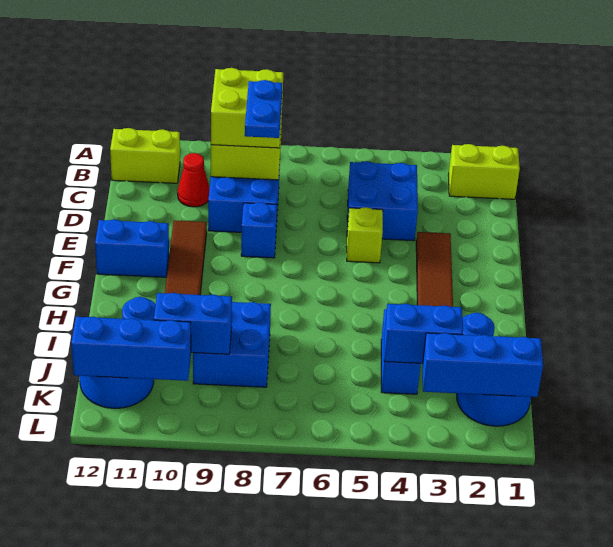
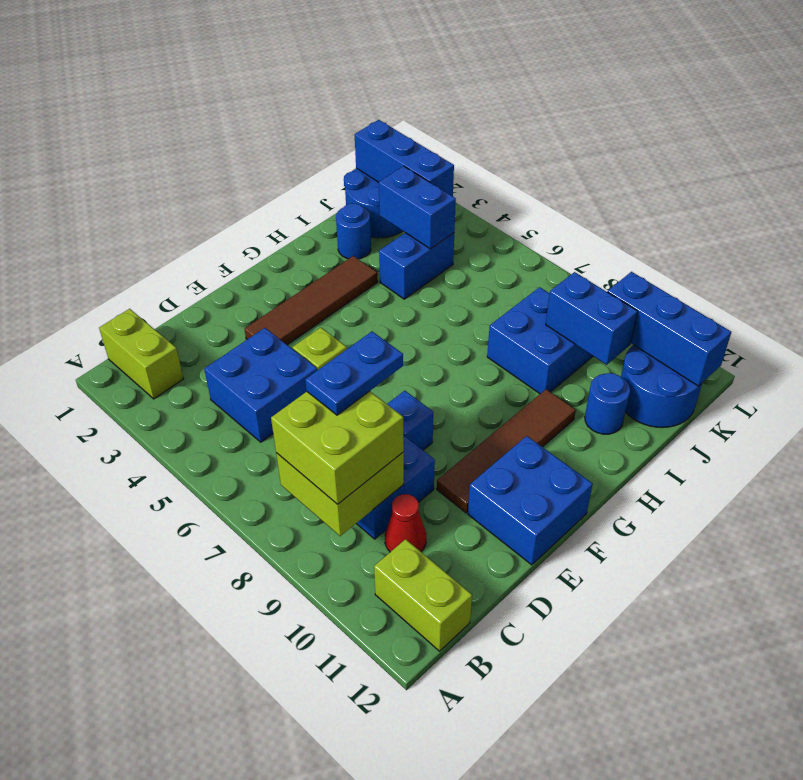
blue brick F11:F12 level 1 -> blue brick E11:F12 level 1

